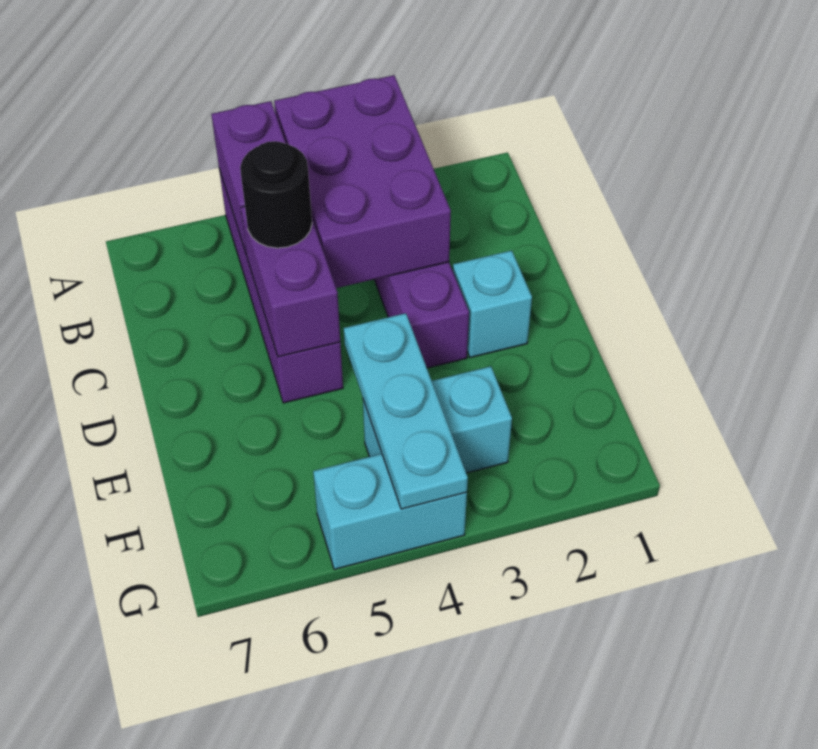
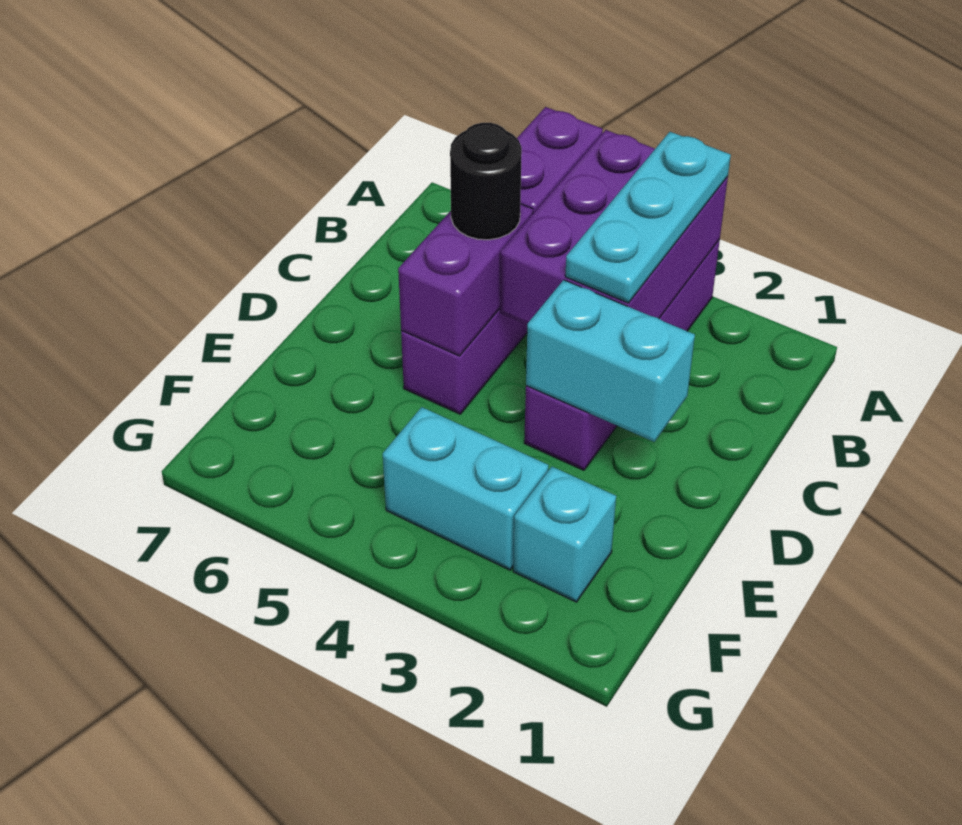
cyan brick D2 level 1 -> cyan brick F2 level 1
cyan plate E4:G4 level 2 -> cyan plate A3:C3 level 3
cyan brick G4:G5 level 1 -> cyan brick D2:D3 level 2

